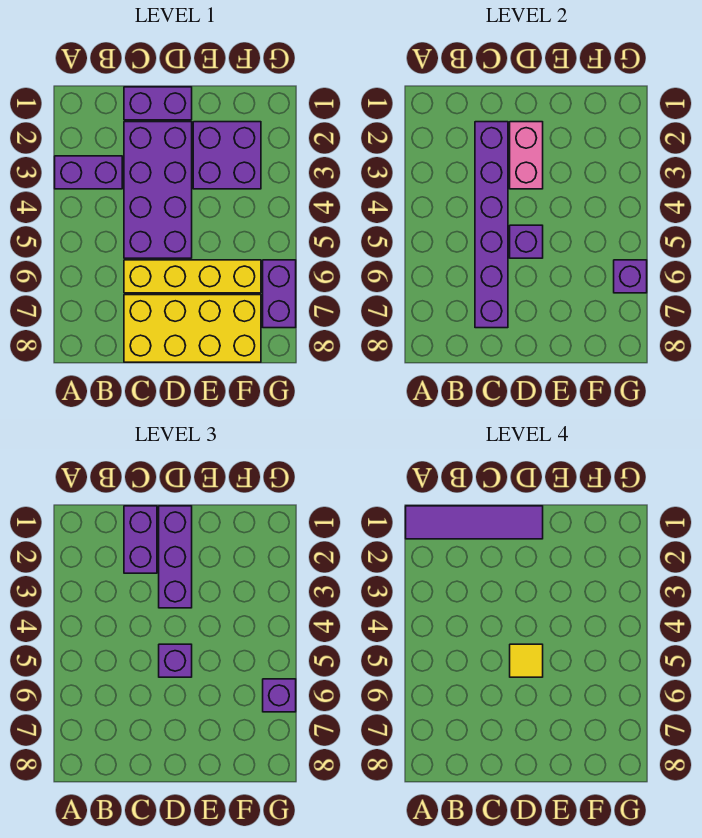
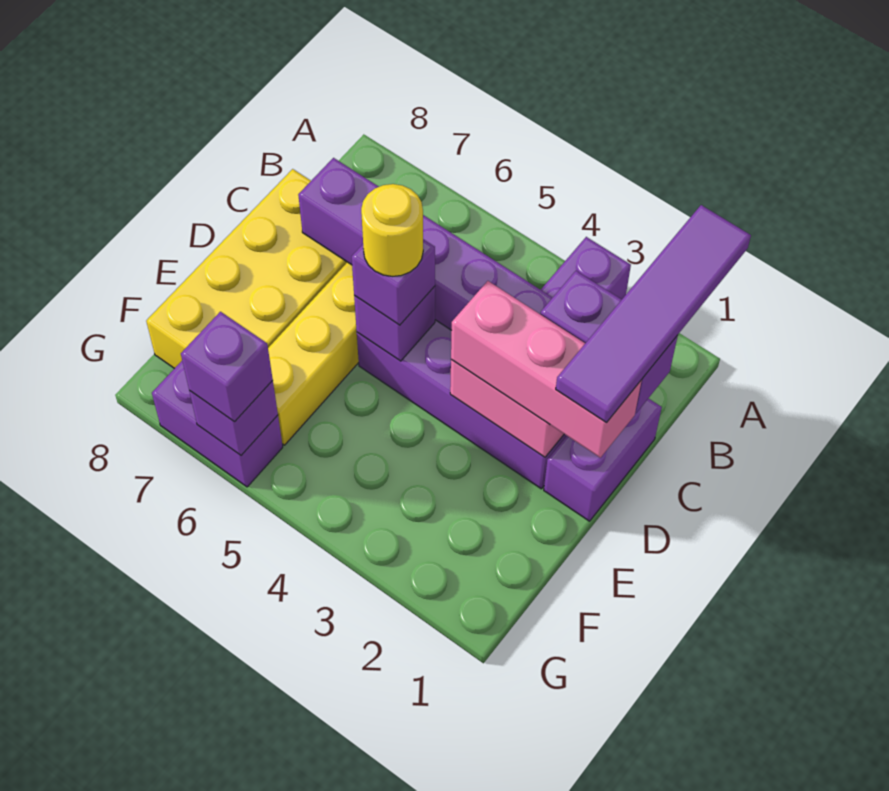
purple brick D1:D3 level 3 -> pink brick D1:D3 level 3
yellow tile D5 level 4 -> yellow round brick D5 level 4
purple brick E2:F3 level 1 -> none

